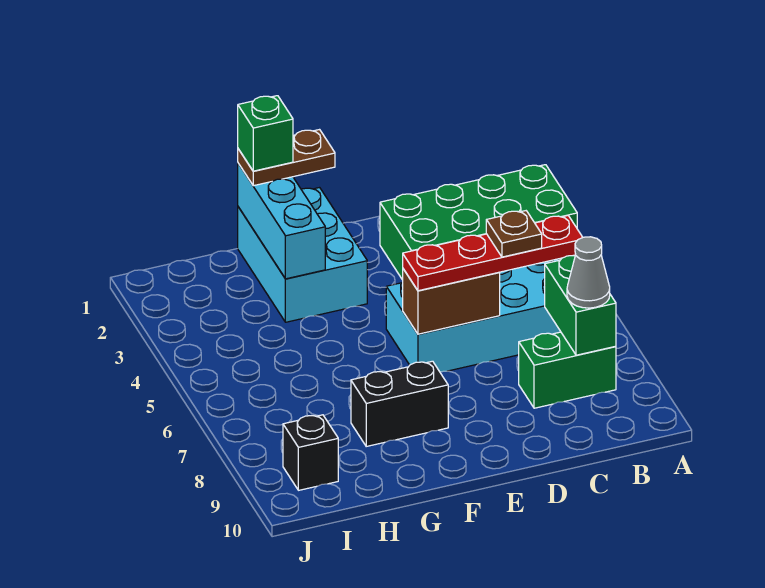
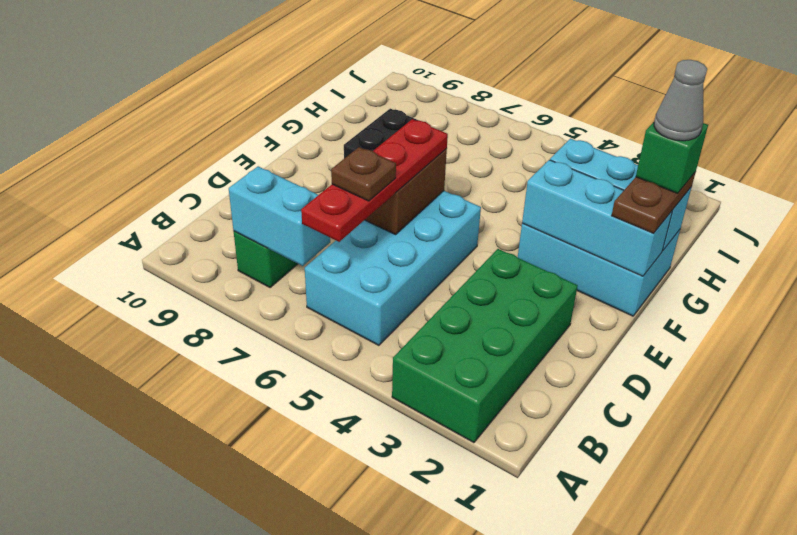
green brick B7:B8 level 2 -> cyan brick B7:B8 level 2
grey cone B8 level 3 -> grey cone G1 level 5
none -> cyan brick F1:F3 level 2
black brick I9 level 1 -> none

